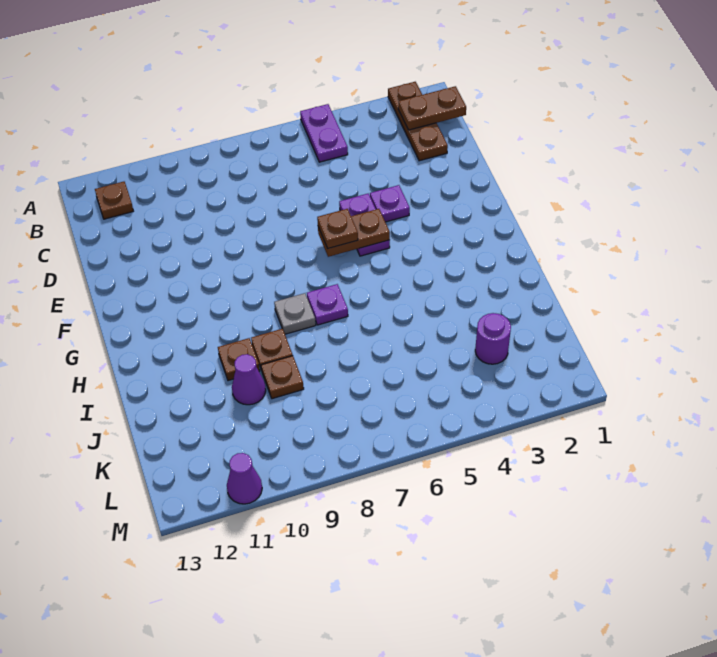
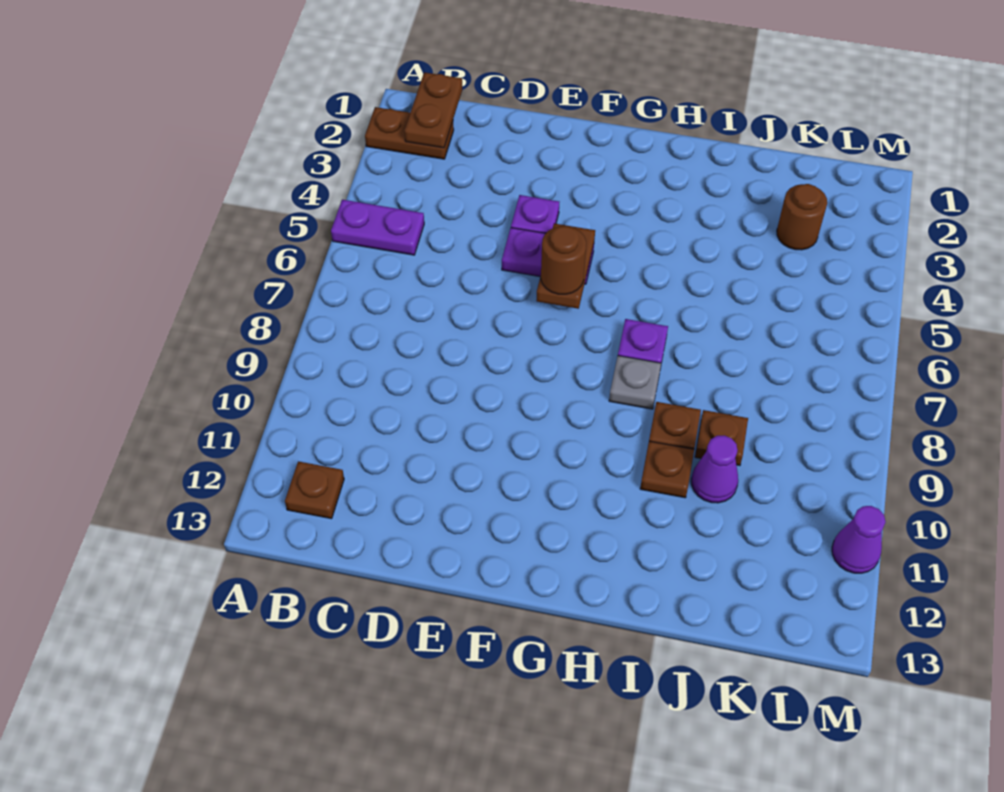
brown plate A2:C2 level 1 -> brown plate A2:B2 level 1
brown plate F6 level 3 -> brown round brick F6 level 3
purple round brick K3 level 1 -> brown round brick K3 level 1

